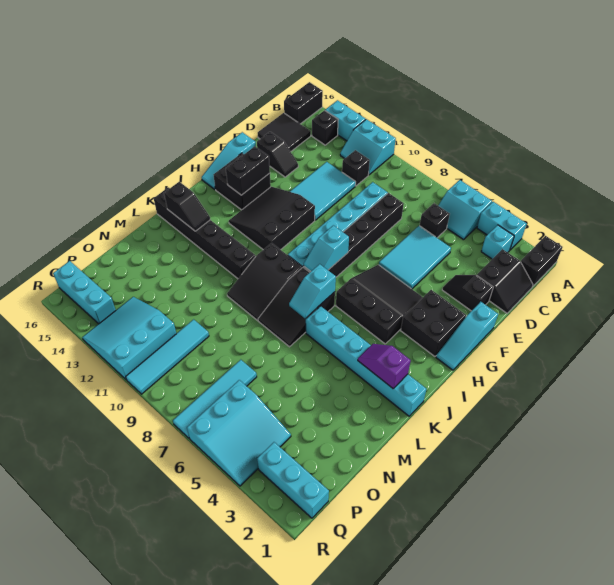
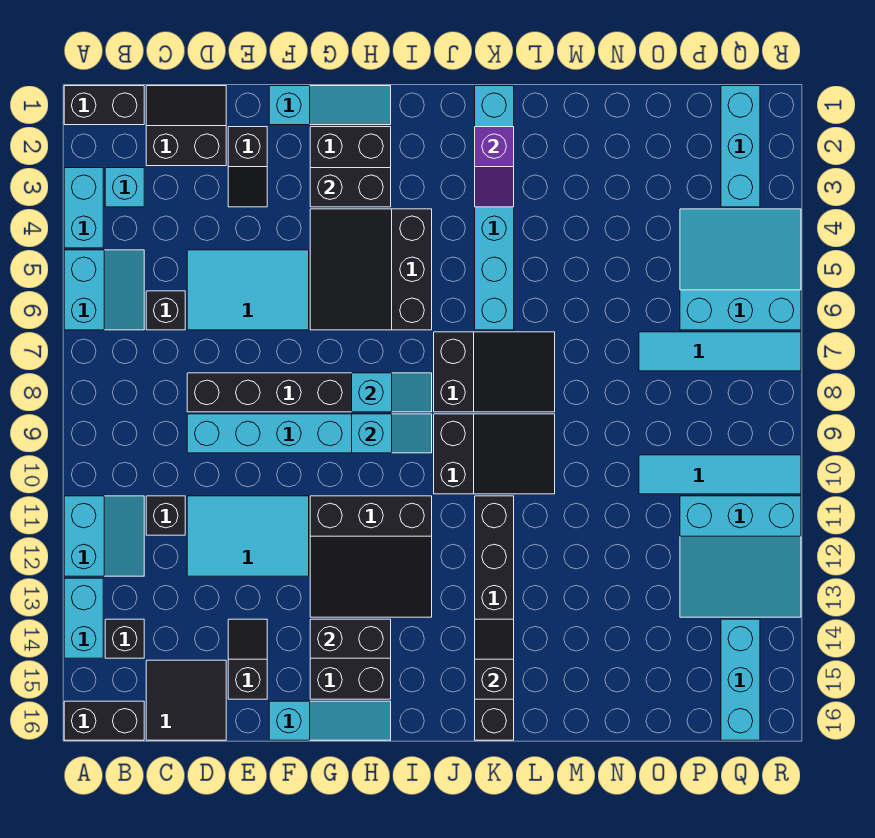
none -> black brick G3:H3 level 2
cyan slope J7:K7 level 2 top J -> cyan slope H9:I9 level 2 top H

